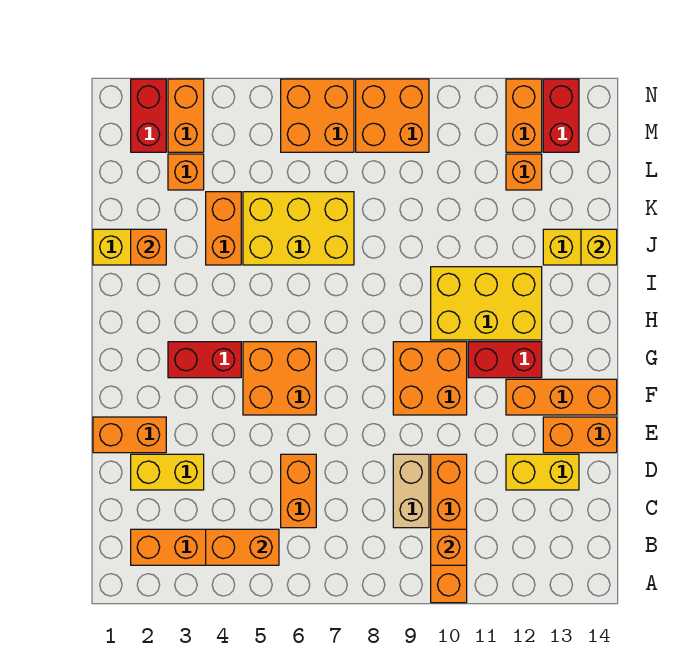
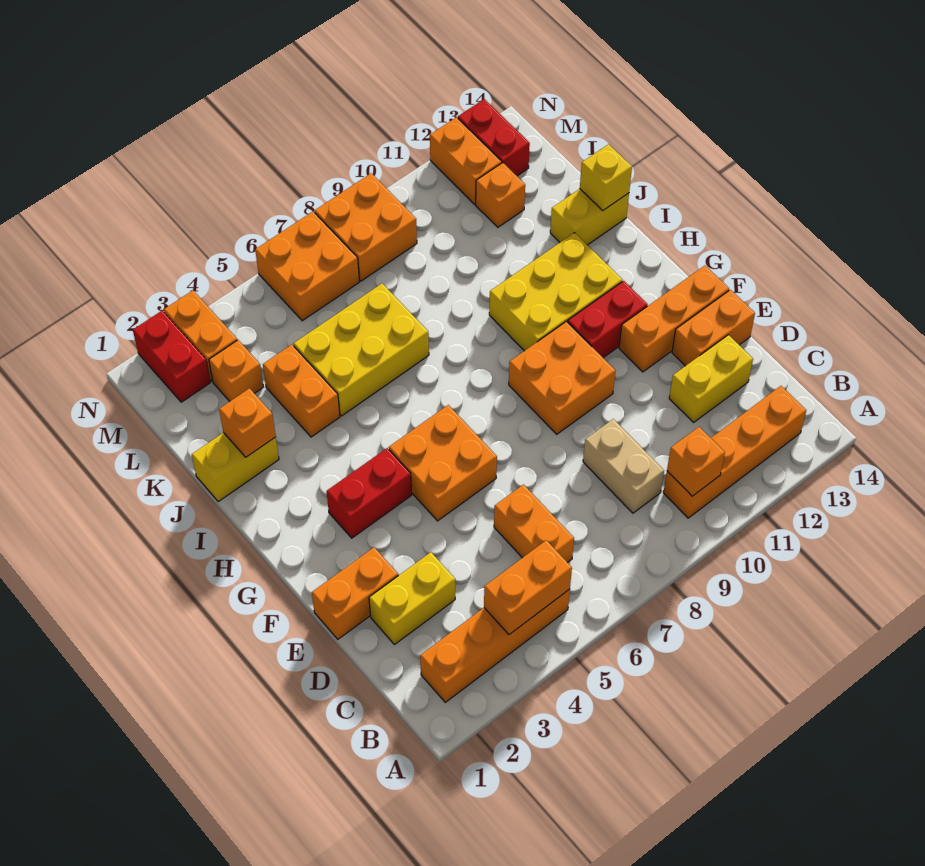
orange brick A10:D10 level 1 -> orange brick B10:B13 level 1

